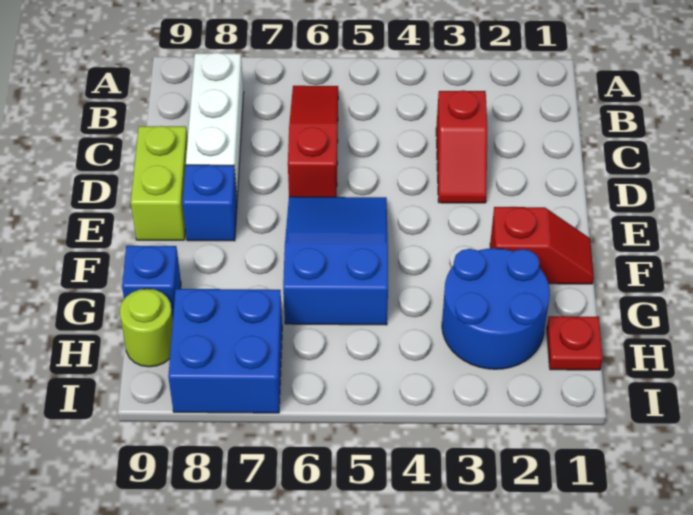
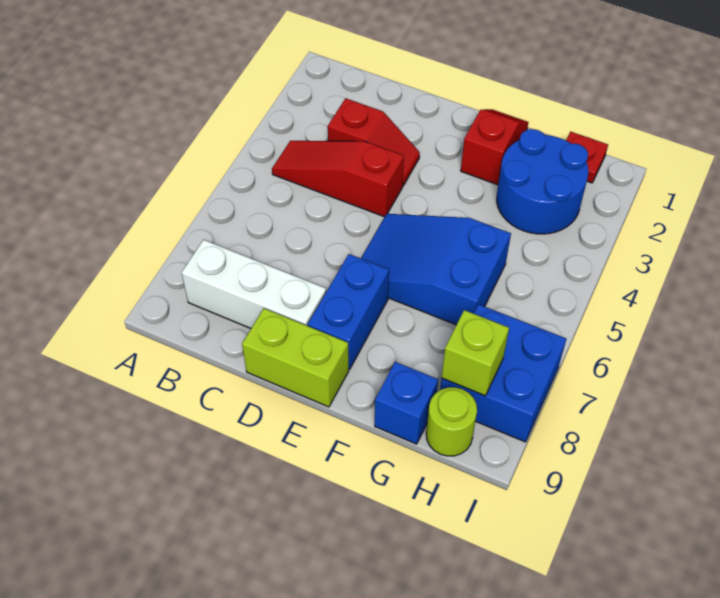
red slope B6:D6 level 1 top D -> red slope B4:D4 level 1 top D
blue brick E8 level 1 -> blue brick E7:E8 level 1
none -> lime brick H8 level 2

